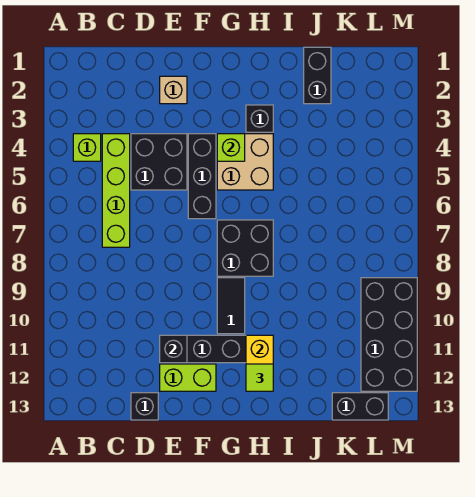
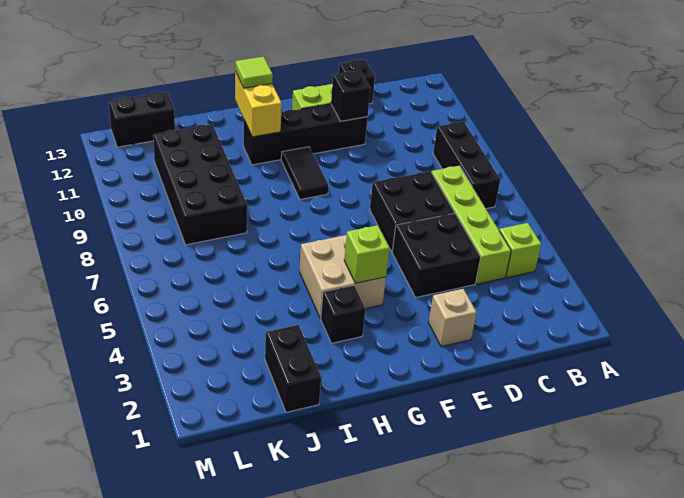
black brick F4:F6 level 1 -> black brick B7:B9 level 1
black brick G7:H8 level 1 -> black brick D6:E7 level 1
black brick L9:M12 level 1 -> black brick J8:K11 level 1

